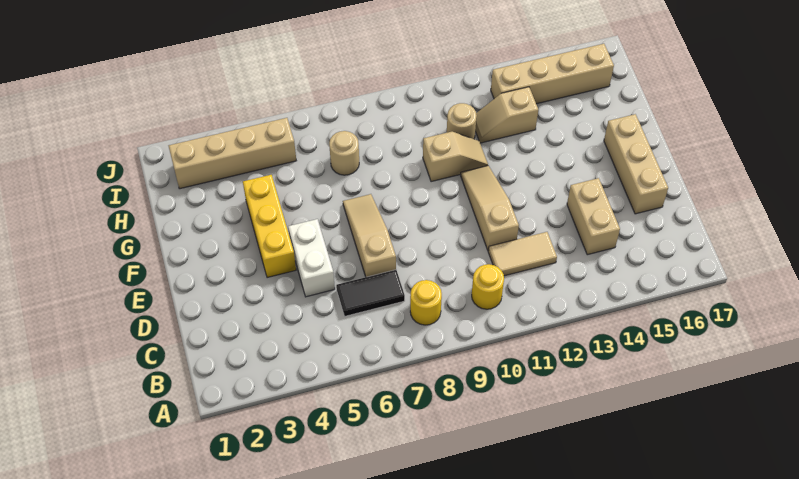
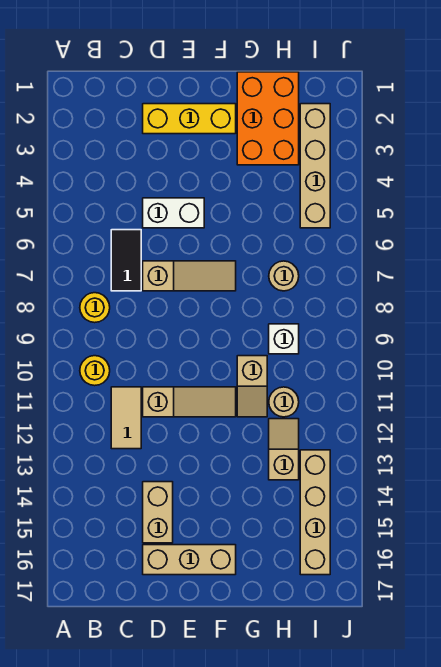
tan brick C14:D14 level 1 -> tan brick D14:D15 level 1
yellow brick E4:G4 level 1 -> yellow brick D2:F2 level 1
none -> orange brick G1:H3 level 1
none -> white brick H9 level 1

